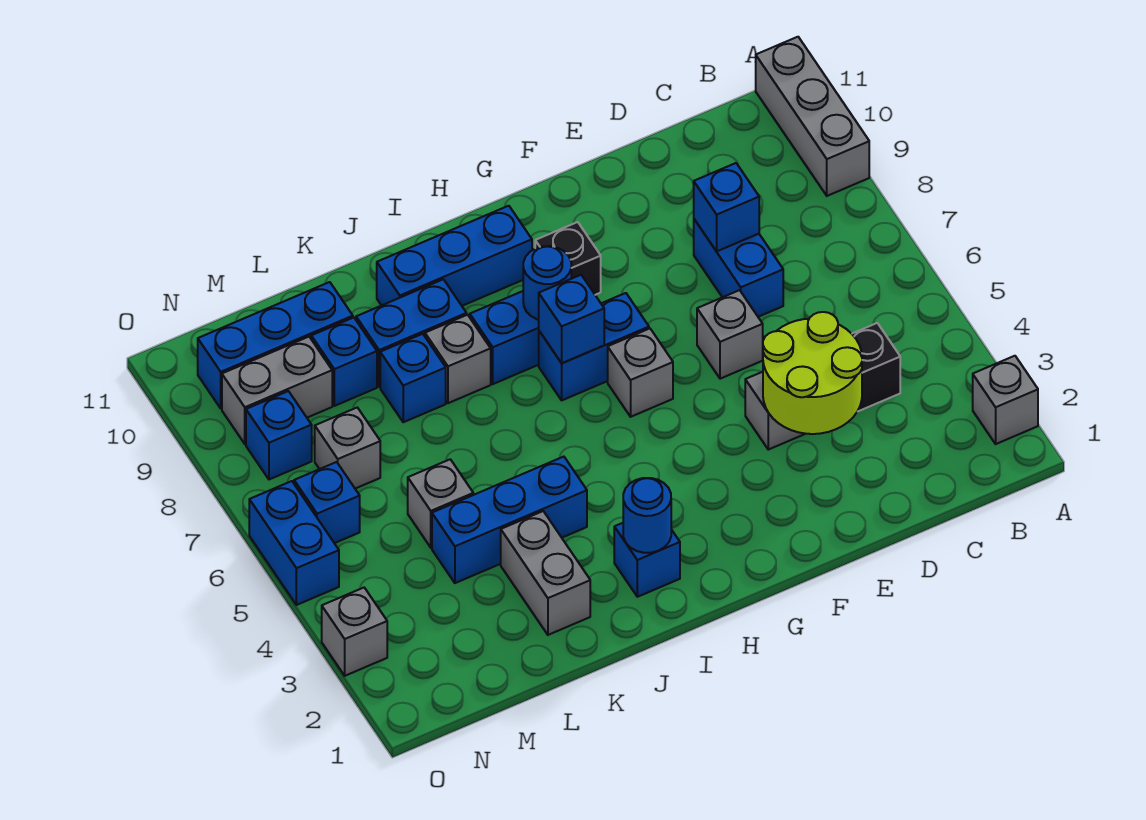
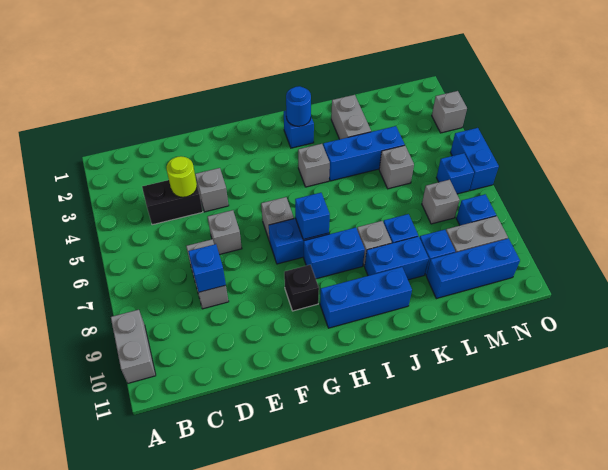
grey brick A2 level 1 -> grey brick I4 level 1
grey brick A9:A11 level 1 -> grey brick A9:A10 level 1
lime round brick D3:E4 level 2 -> lime round brick D4 level 2
blue brick D7:D8 level 1 -> grey brick D7:D8 level 1
blue round brick H8 level 2 -> none

